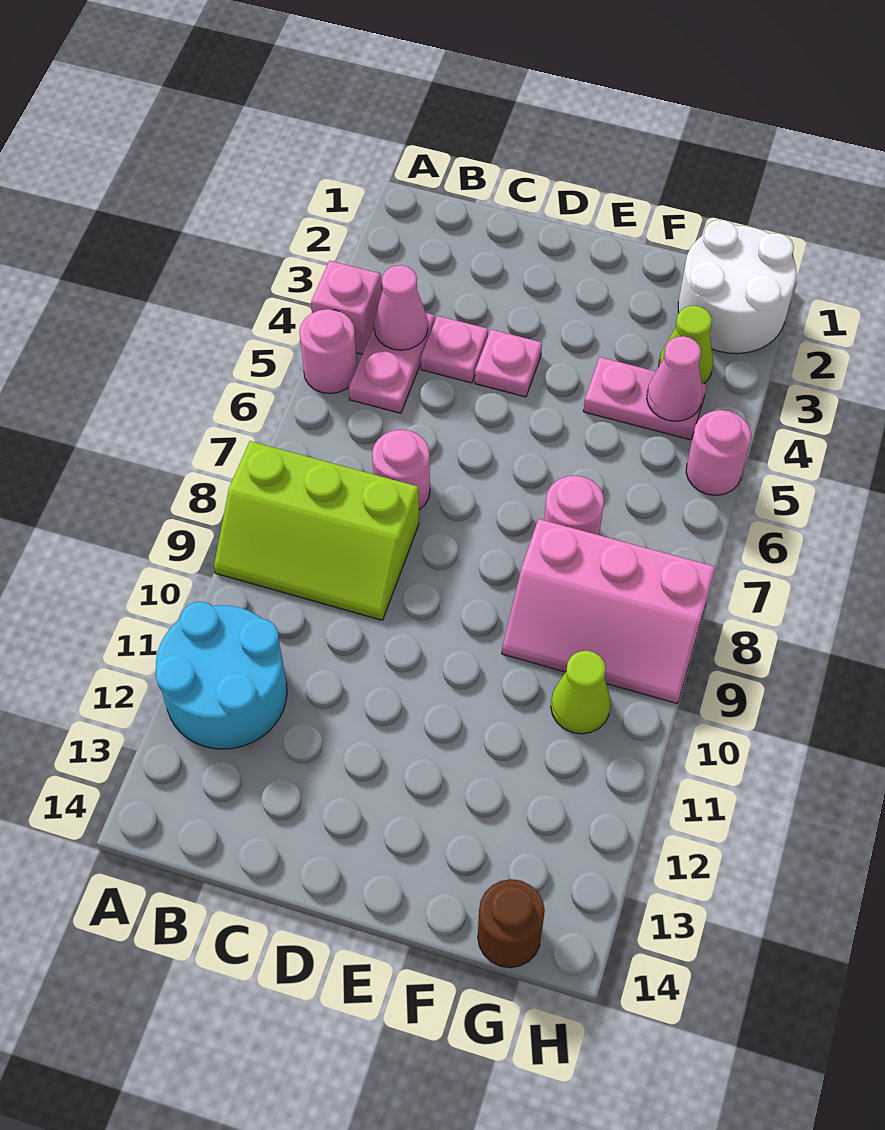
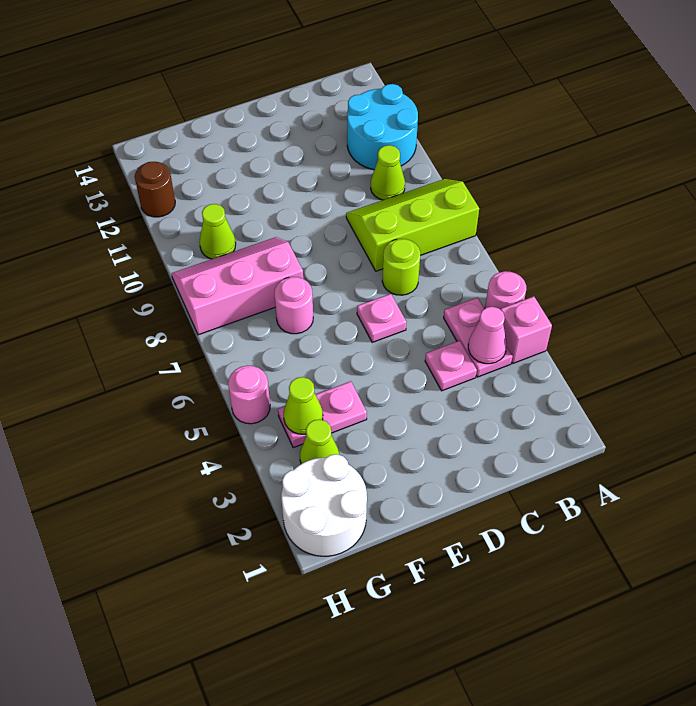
none -> lime cone B10 level 1
pink round brick C7 level 1 -> lime round brick C7 level 1
pink plate D4 level 1 -> pink plate D6 level 1
pink cone G4 level 2 -> lime cone G4 level 2
brown round brick G14 level 1 -> brown round brick H12 level 1

